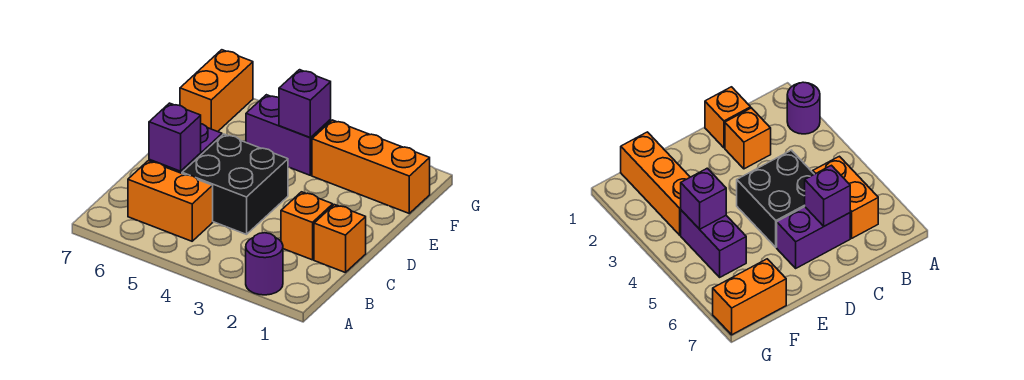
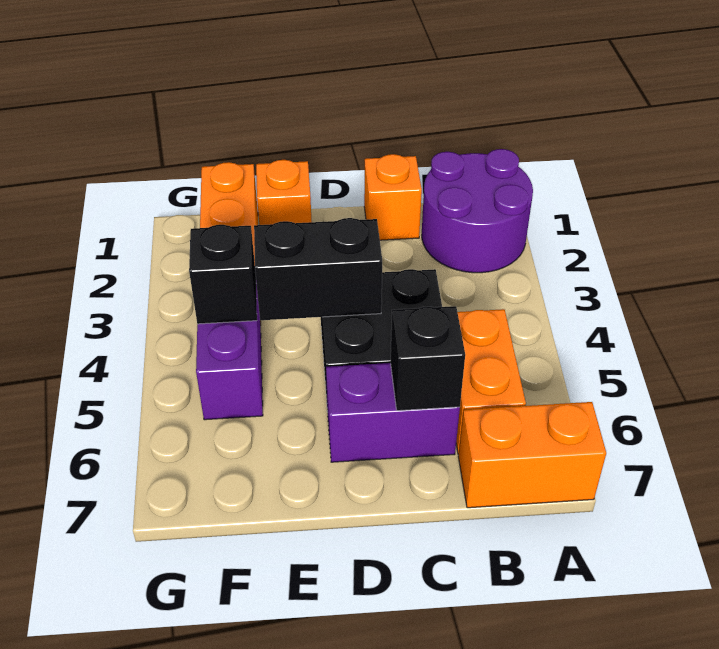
purple round brick A2 level 1 -> purple round brick A1:B2 level 1
orange brick C2 level 1 -> orange brick E1 level 1
purple brick C6 level 2 -> black brick C6 level 2
none -> black brick D4:E4 level 2
purple brick F4 level 2 -> black brick F4 level 2
orange brick F7:G7 level 1 -> orange brick A7:B7 level 1

